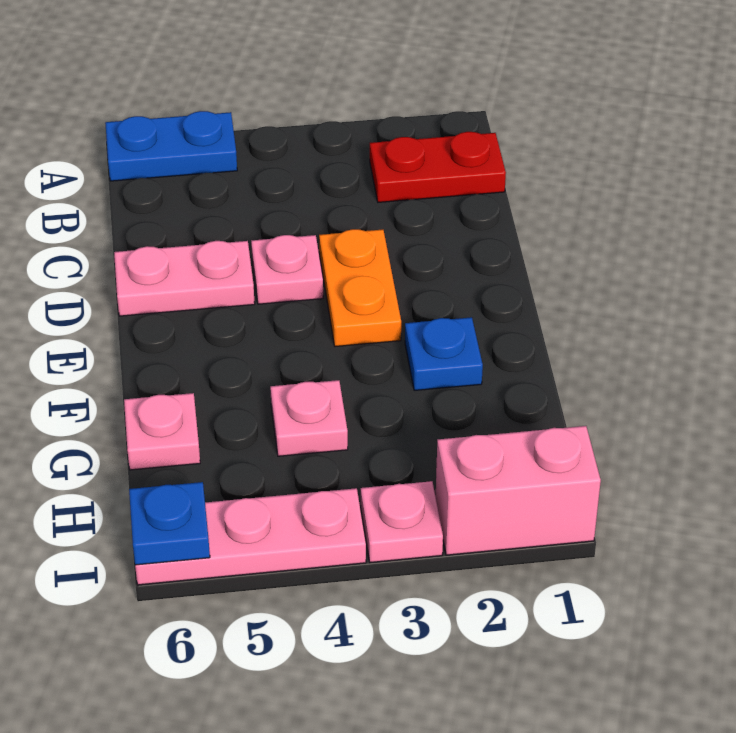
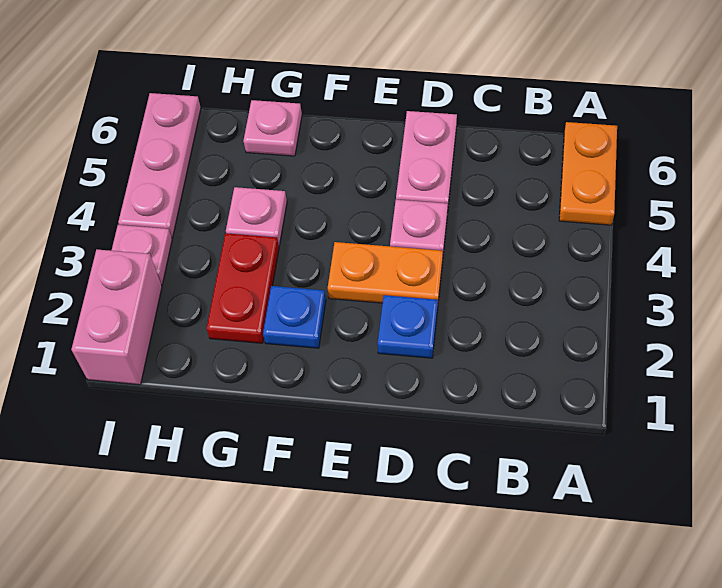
blue plate A5:A6 level 1 -> orange plate A5:A6 level 1
red plate B1:B2 level 1 -> red plate G2:G3 level 1
blue plate I6 level 2 -> blue plate D2 level 1

